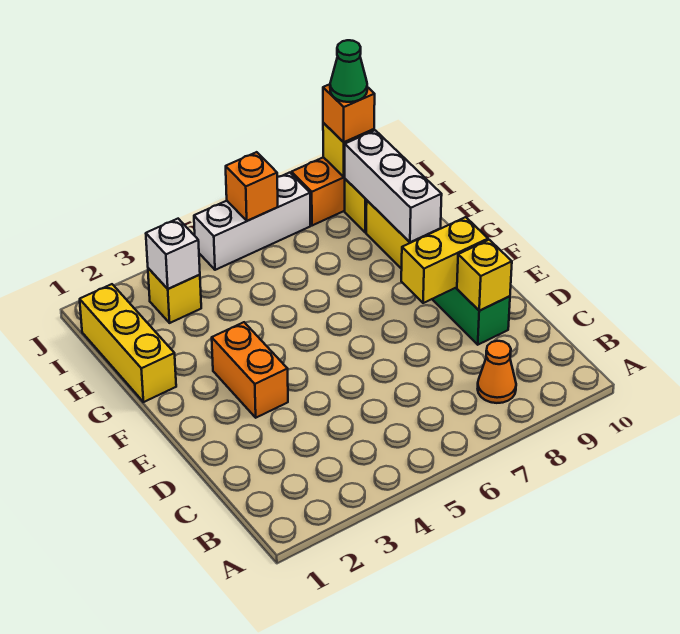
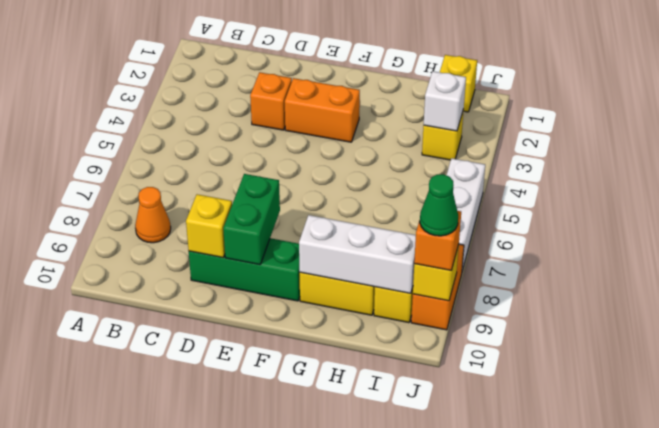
yellow brick E8:E9 level 2 -> green brick E8:E9 level 2
yellow brick G1:I1 level 1 -> yellow brick I1 level 1
orange brick J6 level 2 -> orange brick D3 level 1

